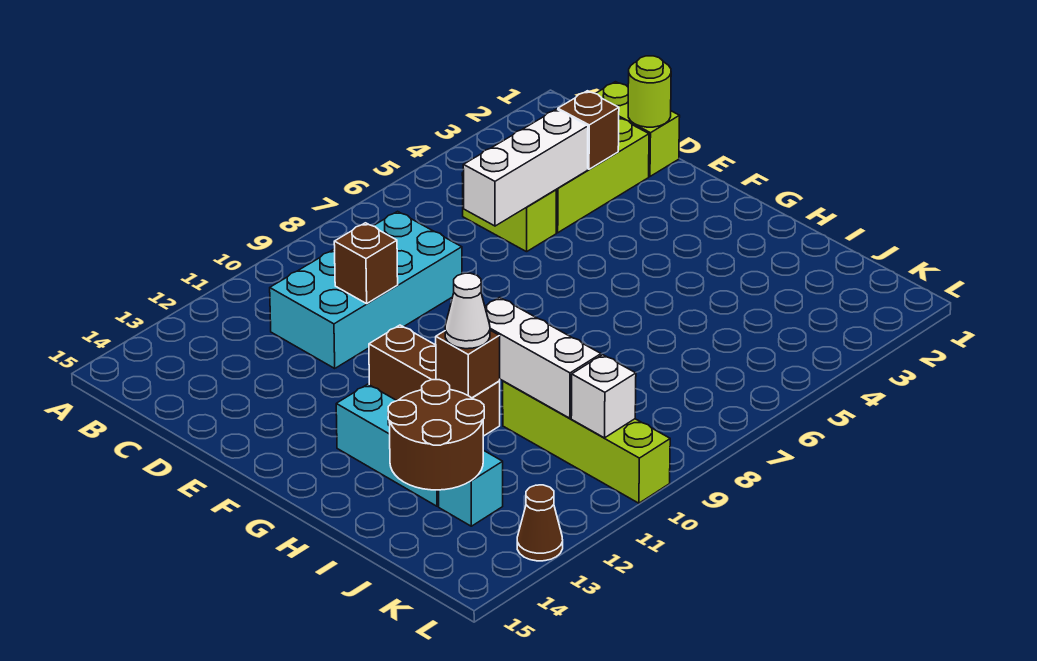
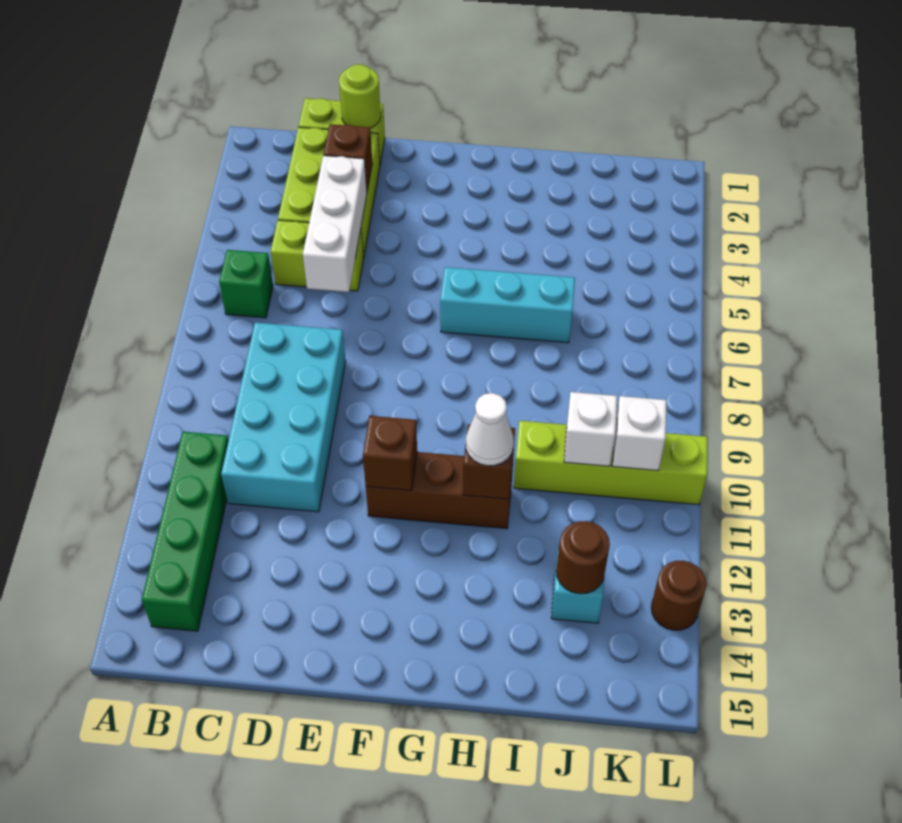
none -> green brick B6 level 1
none -> green brick B11:B14 level 1
brown brick D10 level 2 -> brown brick F11 level 2
cyan brick G13:I13 level 1 -> cyan brick G6:I6 level 1
white brick H10:J10 level 2 -> white brick J10 level 2
brown round brick I13:J14 level 2 -> brown round brick J13 level 2
brown cone L13 level 1 -> brown round brick L13 level 1

